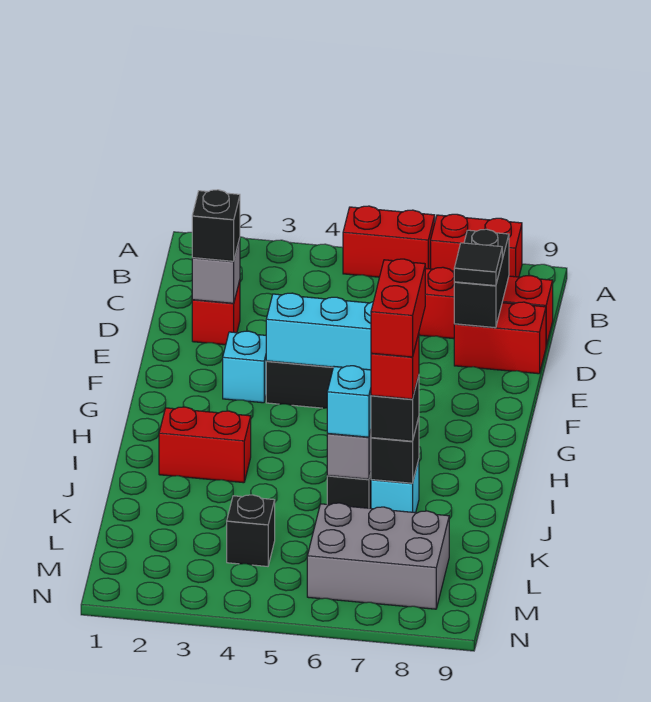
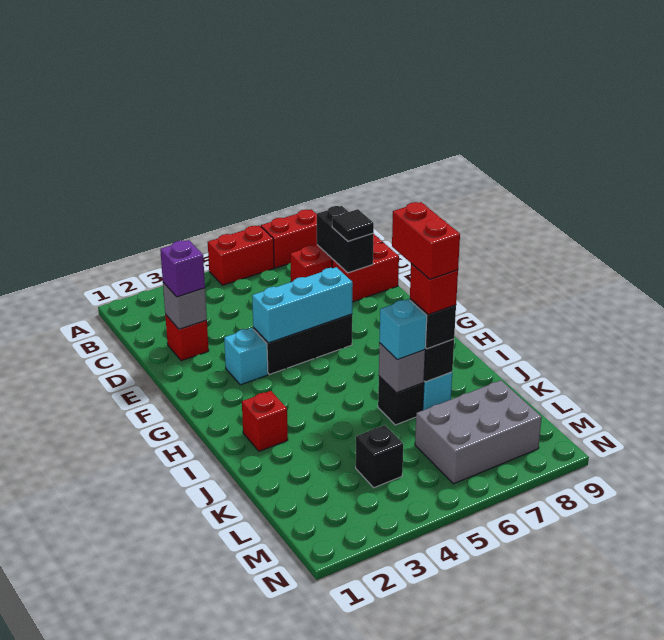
black brick D2 level 3 -> purple brick D2 level 3
red brick I2:I3 level 1 -> red brick I2 level 1

